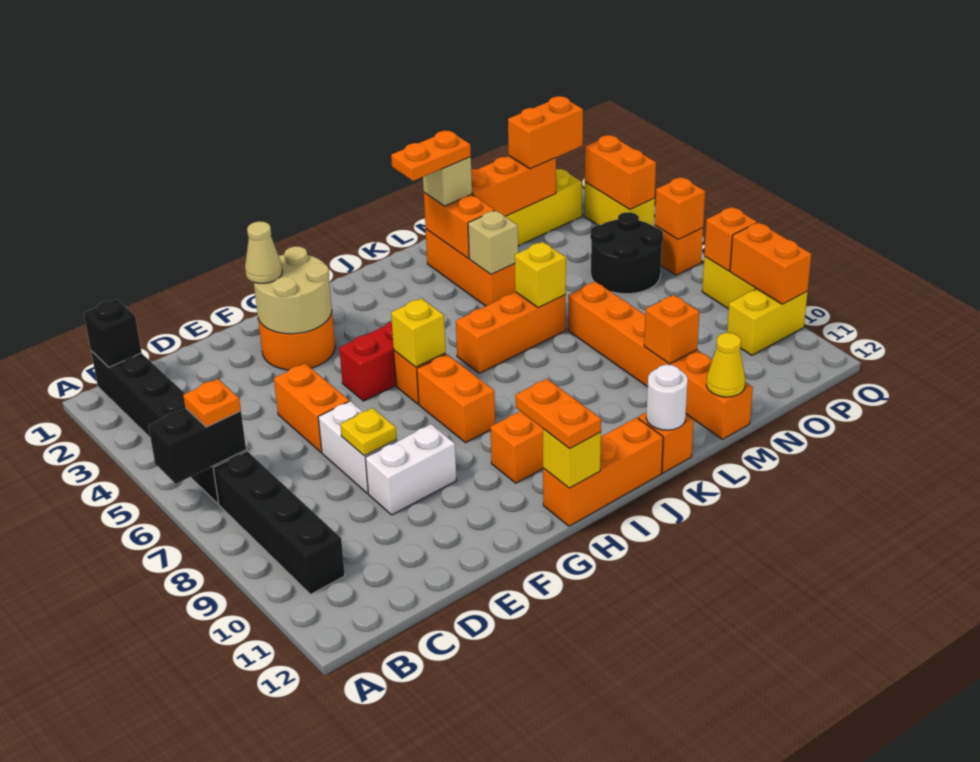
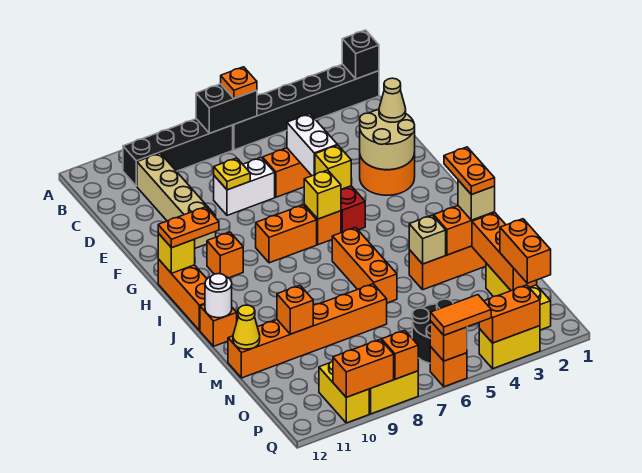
black brick A6:B6 level 2 -> black brick B6:B7 level 2
none -> tan brick C10:F10 level 1
white brick E9:F9 level 1 -> white brick E5:F5 level 2
yellow brick L6 level 2 -> yellow brick G5 level 2
none -> orange tile Q5:Q6 level 3

